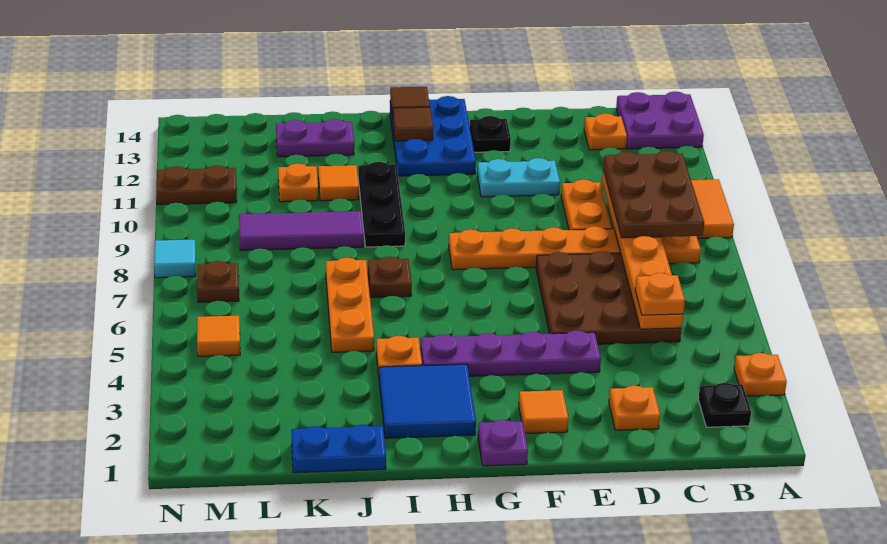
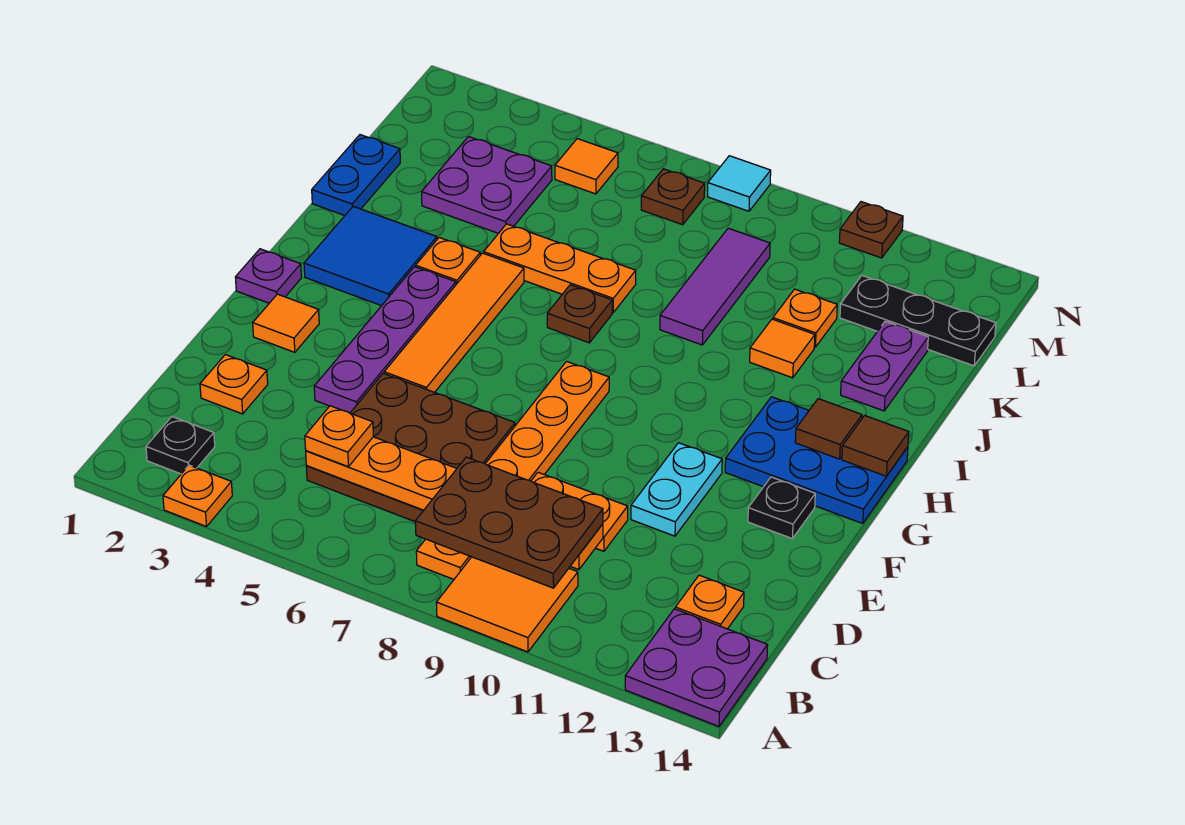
none -> orange tile F5:I5 level 1
black plate I9:I11 level 1 -> black plate L12:L14 level 1
none -> purple plate K3:L4 level 1
brown plate M11:N11 level 1 -> brown plate N11 level 1

